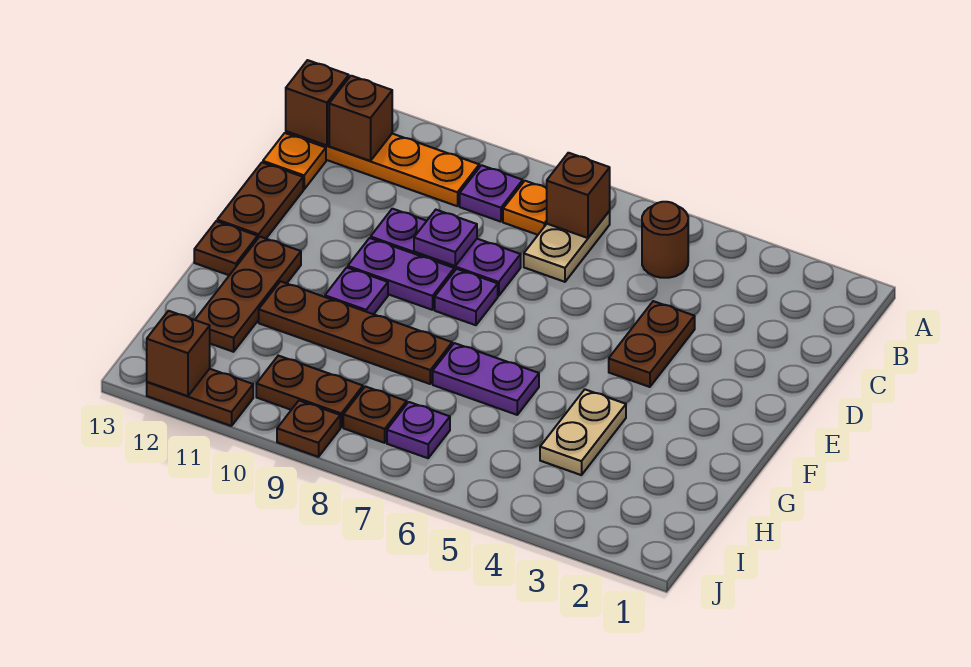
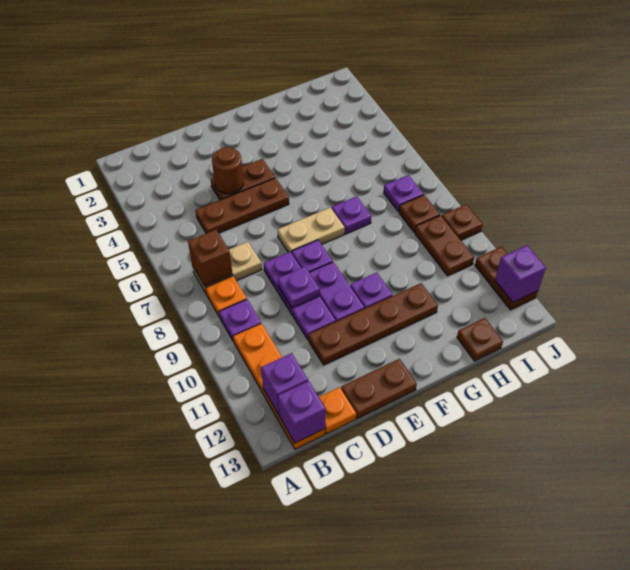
brown round brick B5 level 1 -> brown round brick D4 level 2
brown brick B12 level 2 -> purple brick B12 level 2
brown brick B13 level 2 -> purple brick B13 level 2
brown plate F12:H12 level 1 -> brown plate C5:E5 level 1
brown plate F13 level 1 -> brown plate H13 level 1
tan plate G4:H4 level 1 -> tan plate E7:F7 level 1
purple plate G6:G7 level 1 -> purple plate G7 level 1
brown plate G8:G11 level 1 -> brown plate D11:G11 level 1
brown brick J12 level 2 -> purple brick J12 level 2

